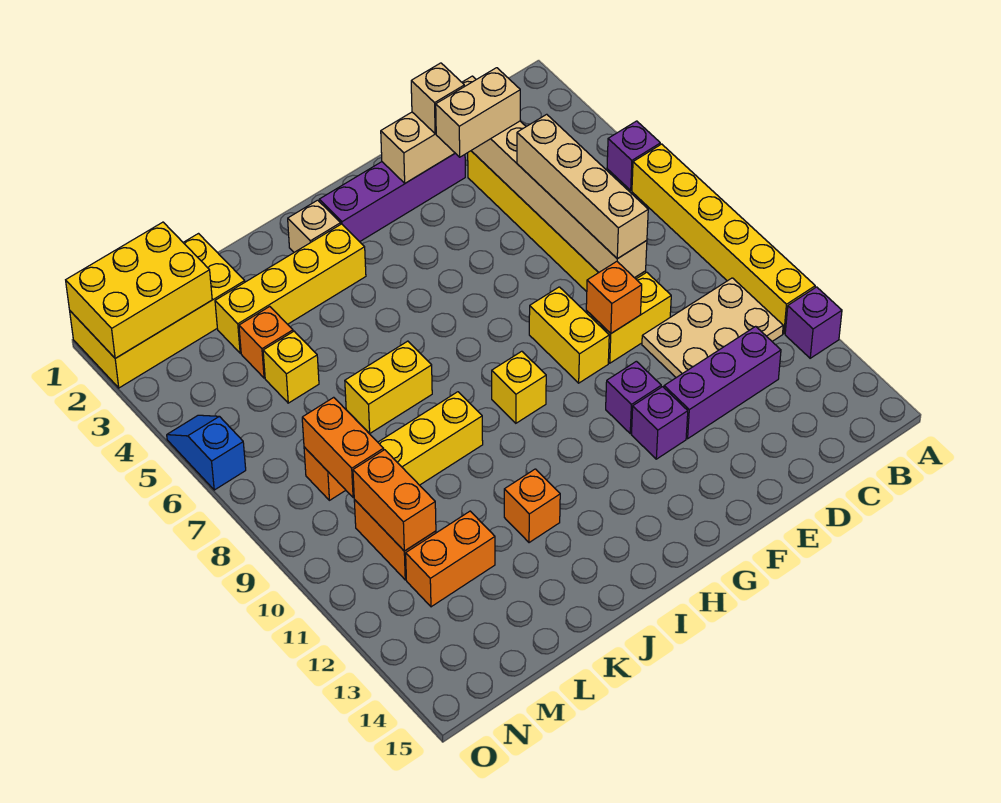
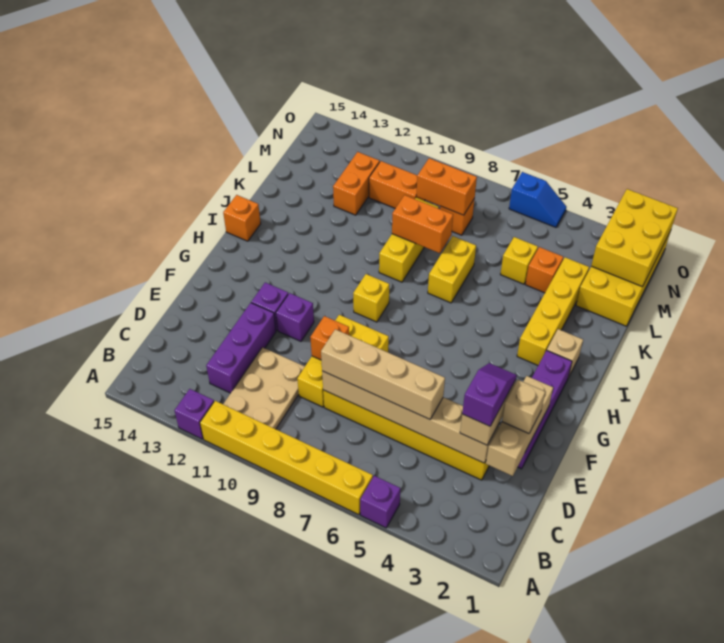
none -> purple slope D3:E3 level 4 top D
orange brick J12 level 1 -> orange brick I15 level 1
orange brick M10:M11 level 2 -> orange brick K8:K9 level 2

